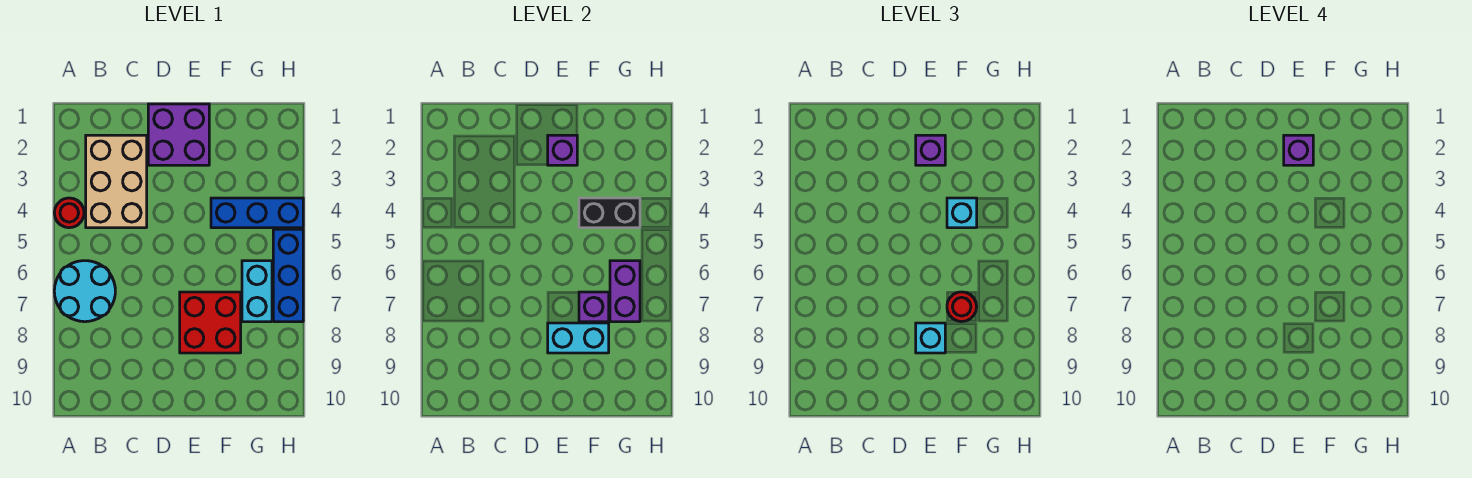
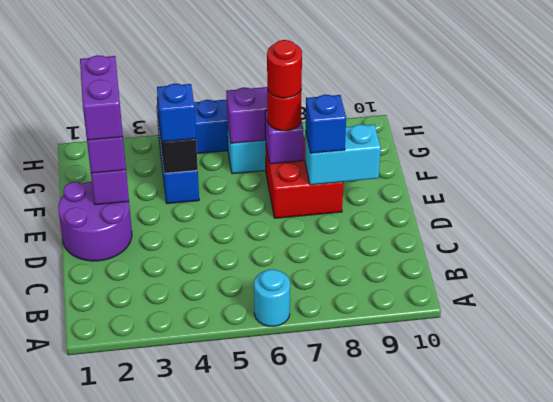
red round brick A4 level 1 -> red round brick F7 level 4
cyan round brick A6:B7 level 1 -> cyan round brick A6 level 1
tan brick B2:C4 level 1 -> none
purple brick D1:E2 level 1 -> purple round brick D1:E2 level 1
purple brick E2 level 4 -> purple brick E2:F2 level 4
cyan brick E8:F8 level 2 -> cyan brick E8:E9 level 2
cyan brick E8 level 3 -> blue brick E8 level 3
cyan brick F4 level 3 -> blue brick F4 level 3

